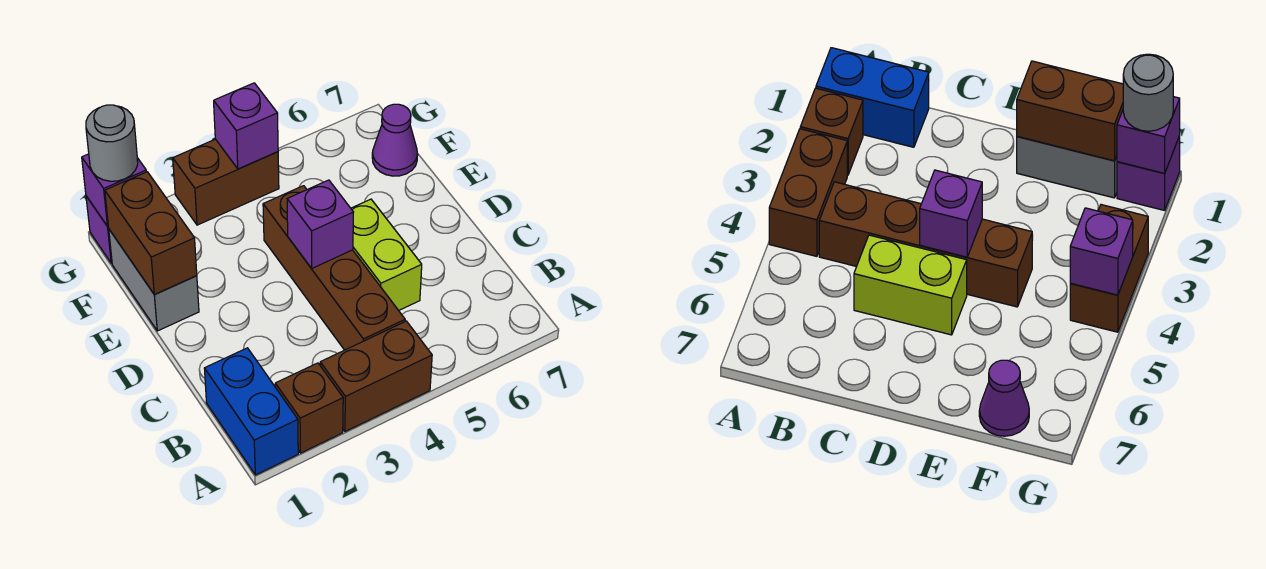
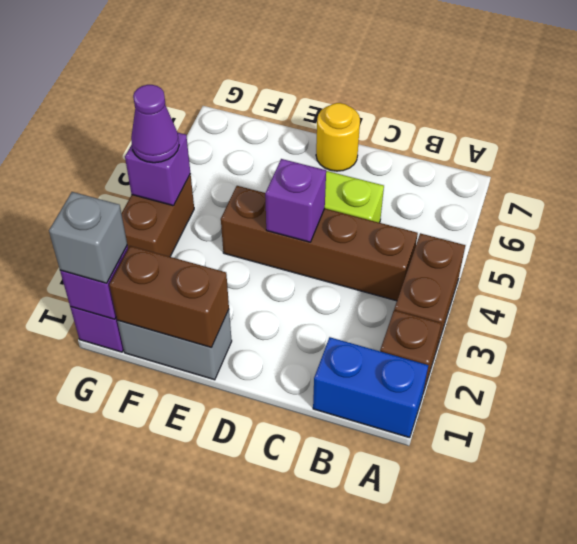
none -> yellow round brick D7 level 1
purple cone F7 level 1 -> purple cone G4 level 3
grey round brick G1 level 3 -> grey brick G1 level 3

